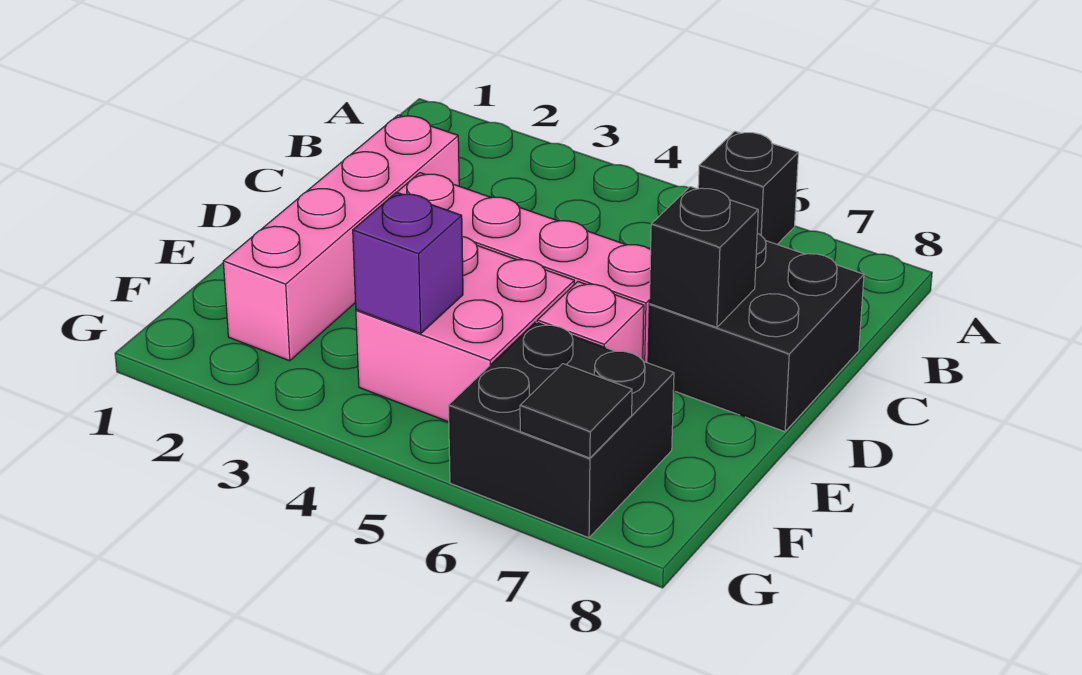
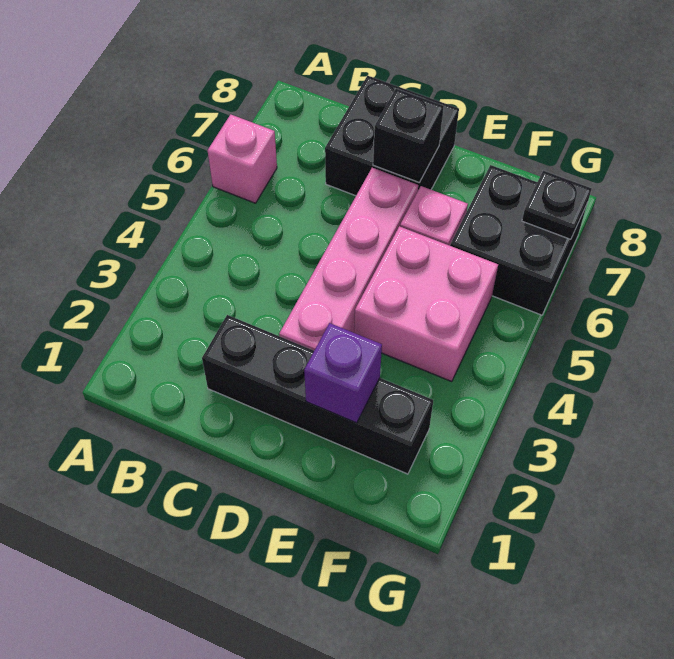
black brick A6 level 1 -> pink brick A6 level 1
pink brick C2:F2 level 1 -> black brick C2:F2 level 1
purple brick F4 level 2 -> purple brick E2 level 2
black tile G7 level 2 -> black plate G7 level 2

